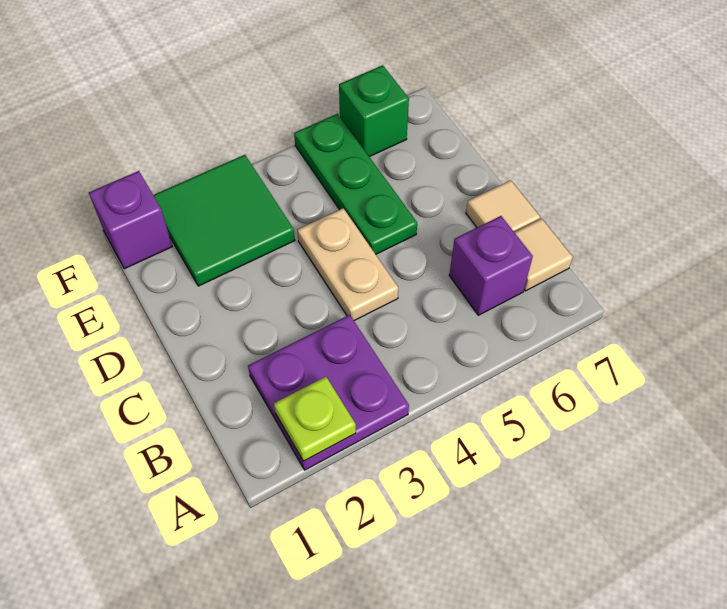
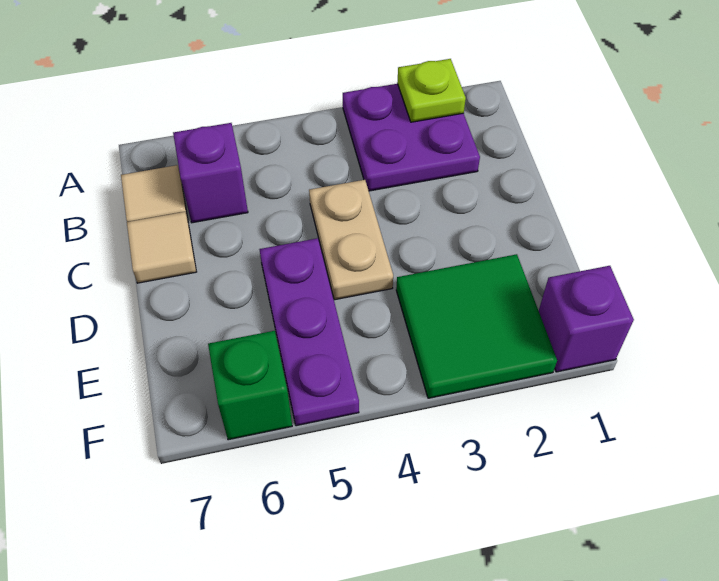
green plate D5:F5 level 1 -> purple plate D5:F5 level 1

